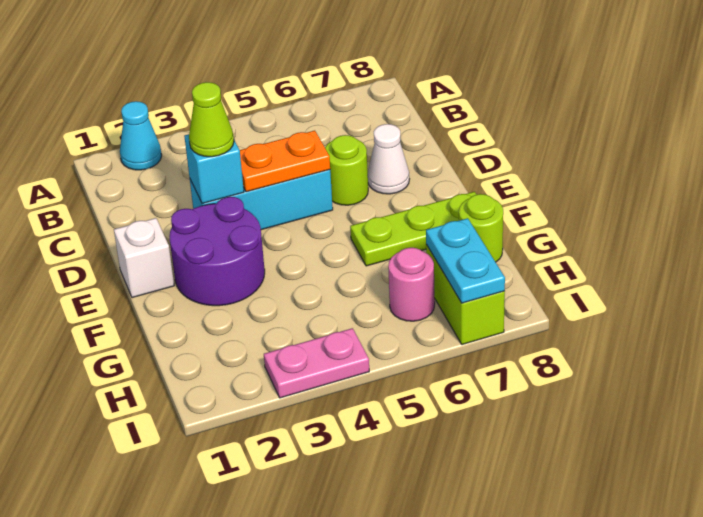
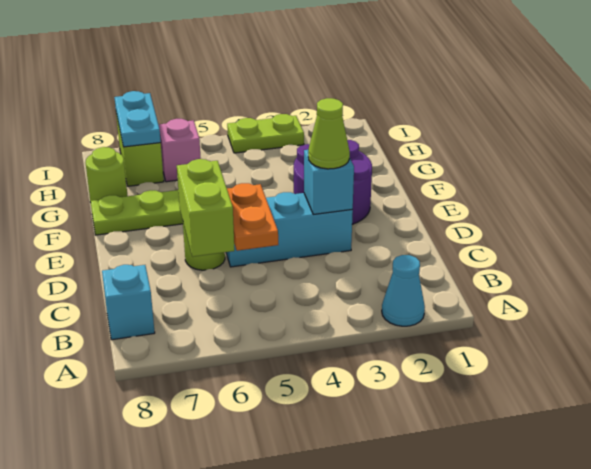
none -> cyan brick B8 level 1
none -> lime brick C6:D6 level 2
orange plate D4:D5 level 2 -> orange plate C5:D5 level 2
white cone D7 level 1 -> none
white brick E1 level 1 -> none
pink round brick H6 level 1 -> pink brick H6 level 1
pink plate I3:I4 level 1 -> lime plate I3:I4 level 1

